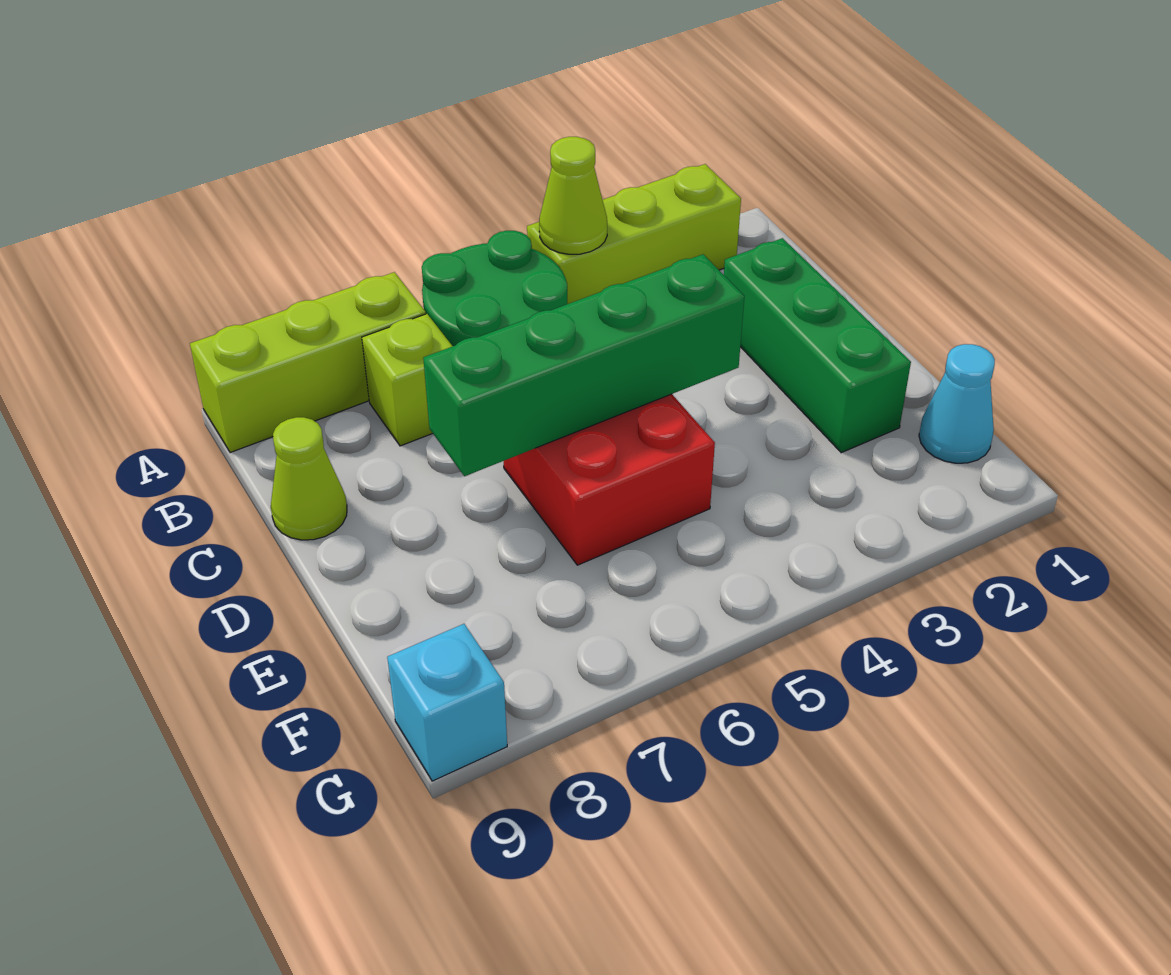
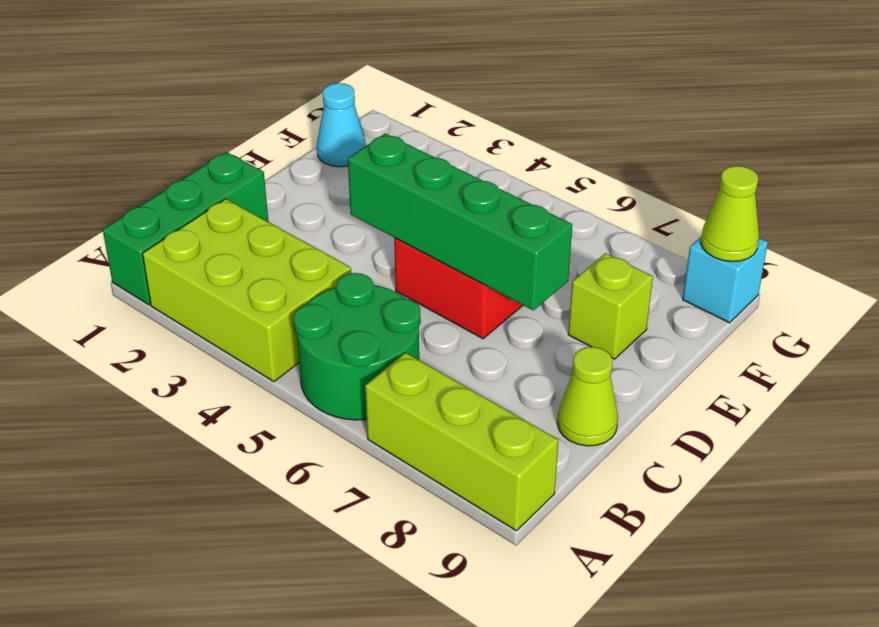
lime brick A2:A4 level 1 -> lime brick A2:B4 level 1
lime cone A4 level 2 -> lime cone G9 level 2
lime brick B7 level 1 -> lime brick E8 level 1
green brick C2:E2 level 1 -> green brick A1:C1 level 1

